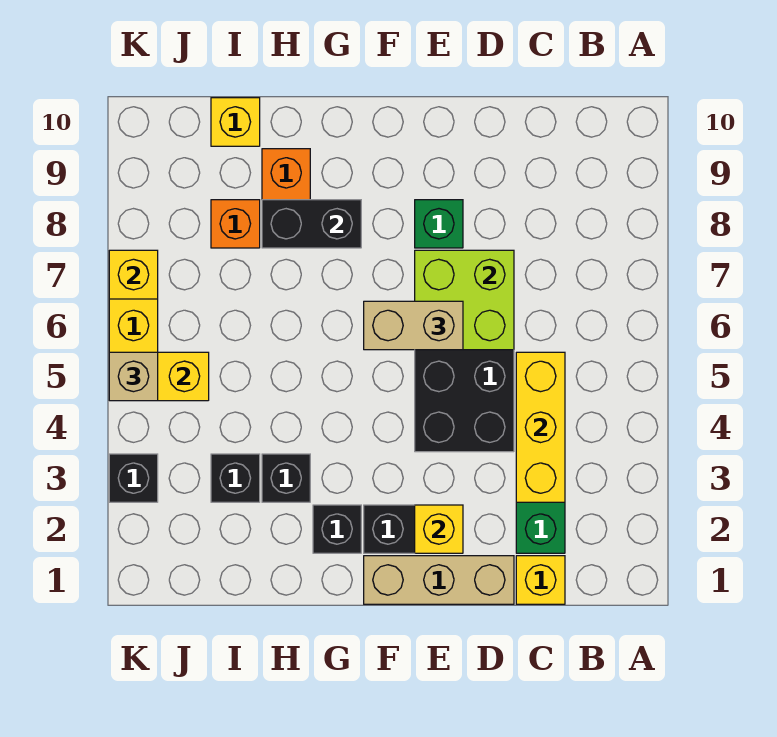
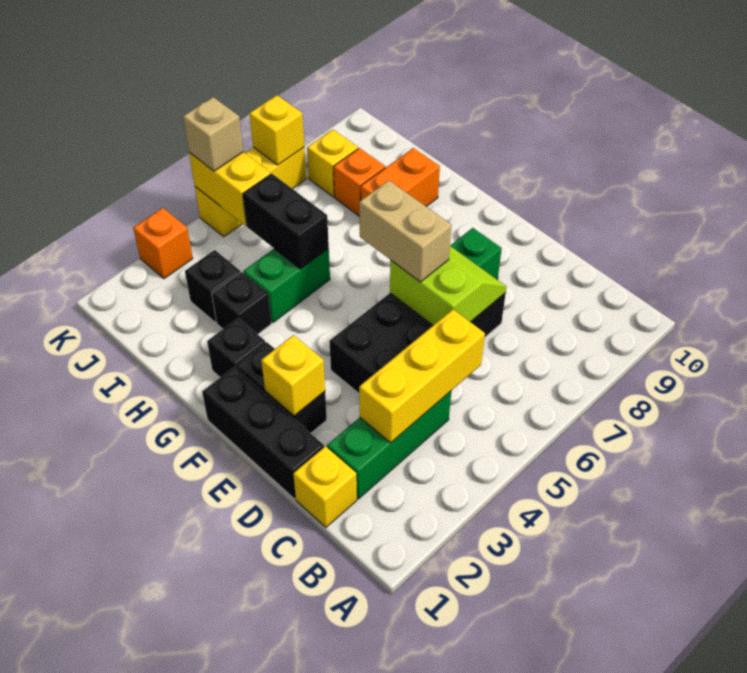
tan brick D1:F1 level 1 -> black brick D1:F1 level 1
lime brick D6:E7 level 2 -> lime slope D6:E7 level 2 top 6
black brick G8:H8 level 2 -> black brick H5:I5 level 2
none -> green brick H4:H5 level 1
yellow brick I10 level 1 -> yellow brick J8 level 1
black brick K3 level 1 -> orange brick K3 level 1

